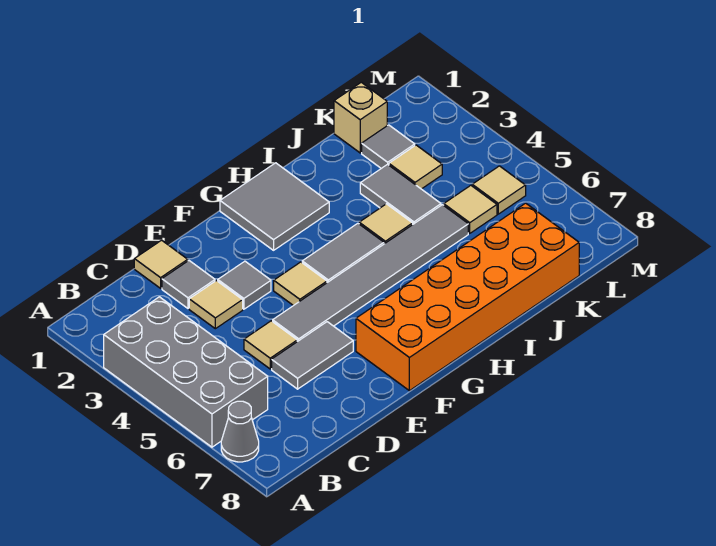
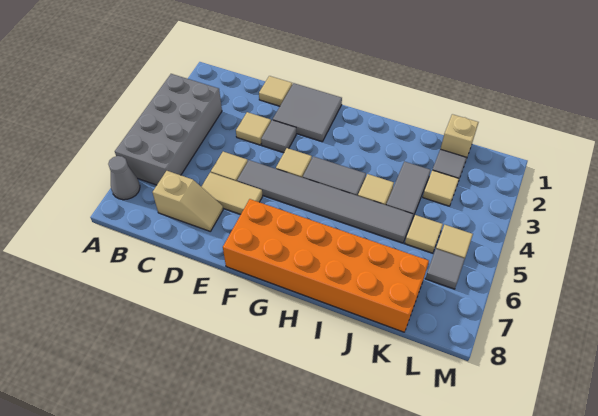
none -> tan slope C7:D7 level 1 top C
grey tile D2 level 1 -> grey tile L6 level 1
grey tile D6:E6 level 1 -> tan tile D6:E6 level 1
grey tile G1:H2 level 1 -> grey tile E1:F2 level 1

